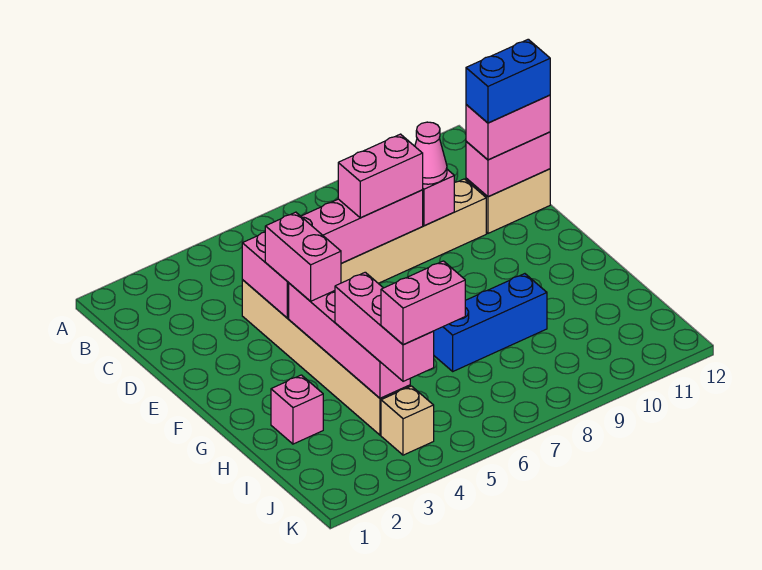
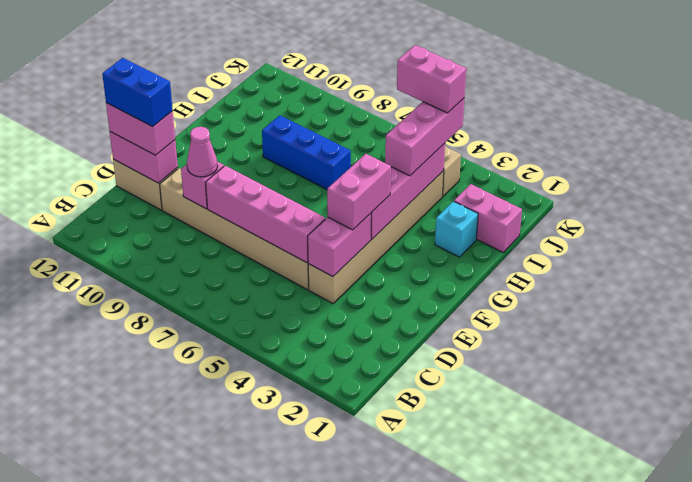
pink brick D7:D8 level 3 -> pink brick I1:I2 level 1
pink brick H2 level 1 -> cyan brick H2 level 1

